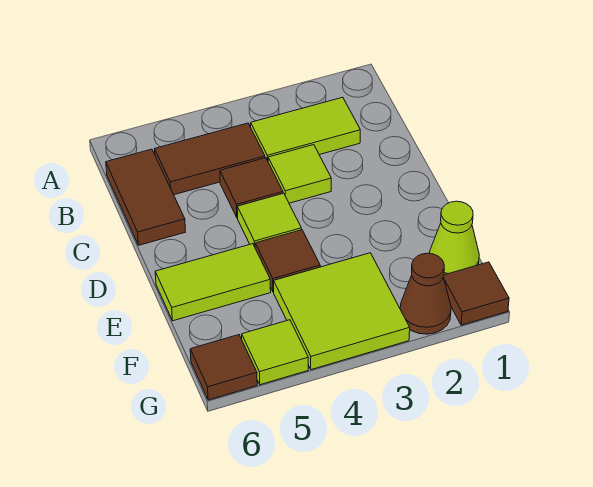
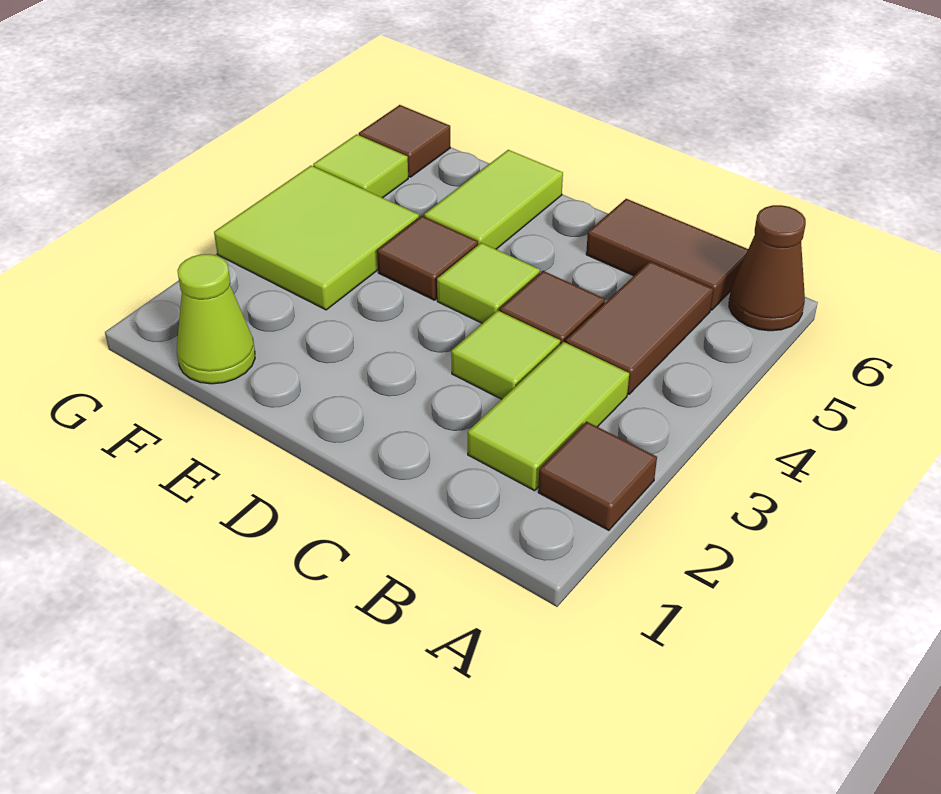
brown tile G1 level 1 -> brown tile A2 level 1
brown cone G2 level 1 -> brown cone A6 level 1

